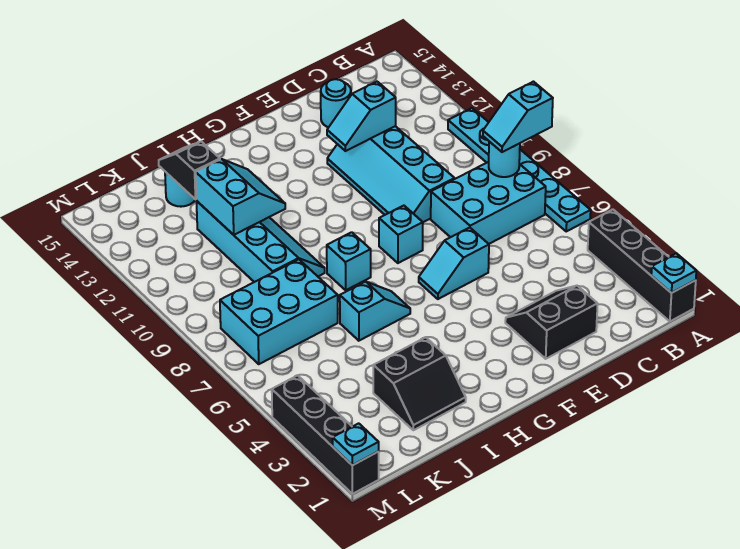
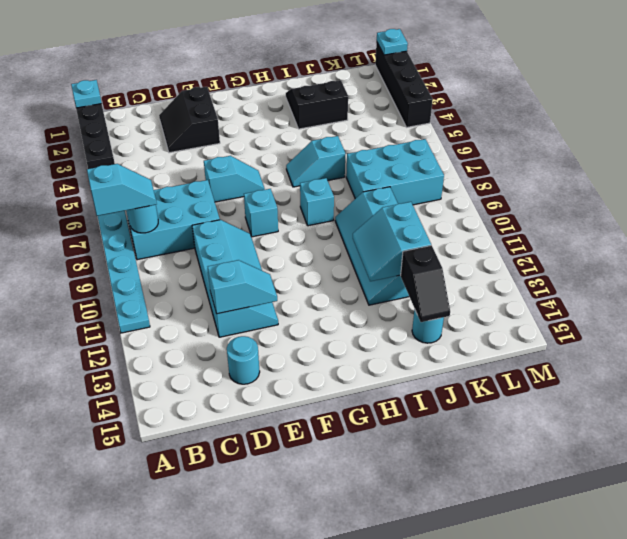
black slope D2:E3 level 1 top 2 -> black slope D2:E3 level 1 top E

